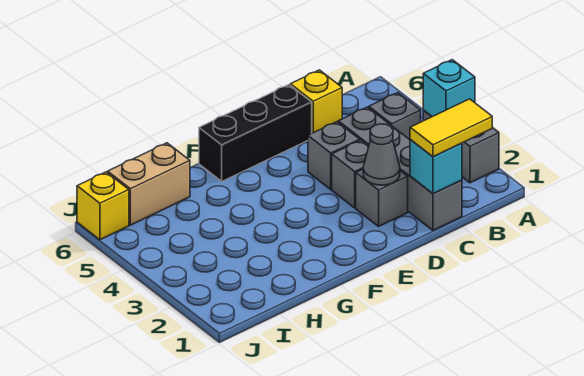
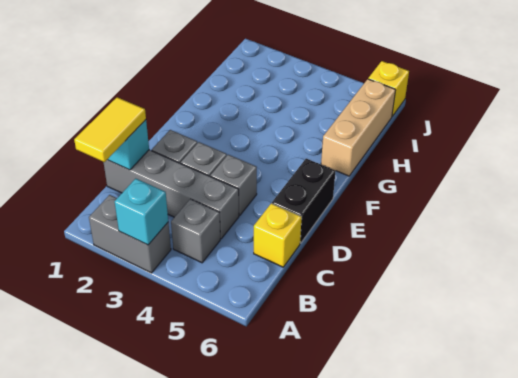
grey cone D2 level 2 -> none
black brick D6:F6 level 1 -> black brick D6:E6 level 1
tan brick H6:I6 level 1 -> tan brick G6:I6 level 1

